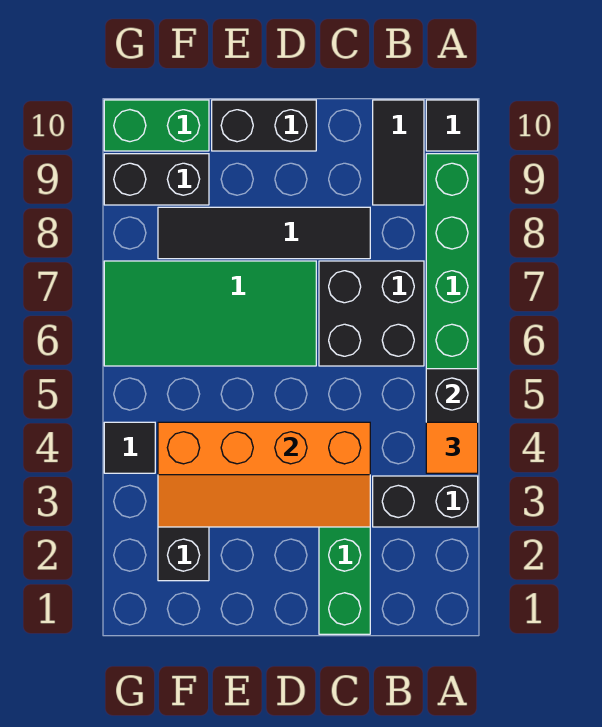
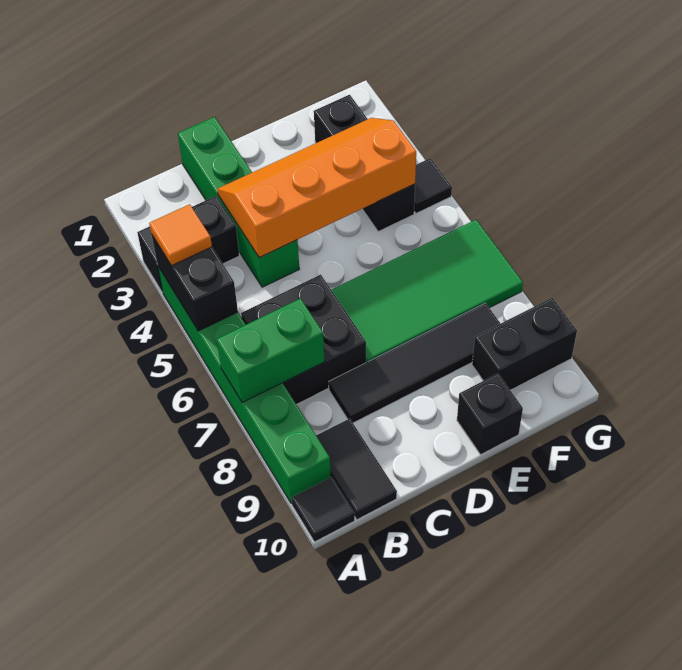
black brick D10:E10 level 1 -> black brick E10 level 1
green brick F10:G10 level 1 -> green brick A7:B7 level 2

